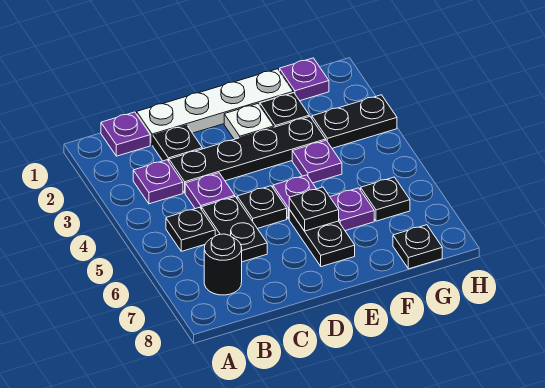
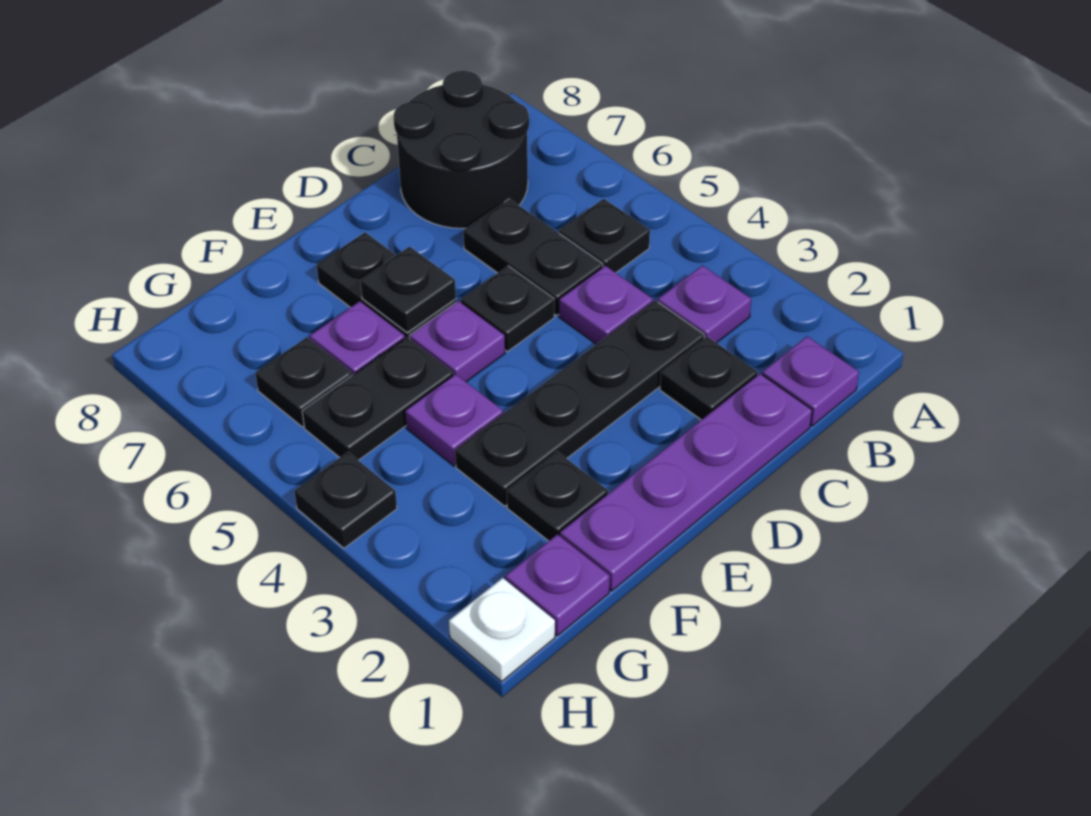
black round brick B7 level 1 -> black round brick B7:C8 level 1
white plate C1:F1 level 1 -> purple plate C1:F1 level 1
white plate E2 level 1 -> white plate H1 level 1
black plate G3:H3 level 1 -> black plate F5:G5 level 1
black plate G8 level 1 -> black plate H4 level 1

